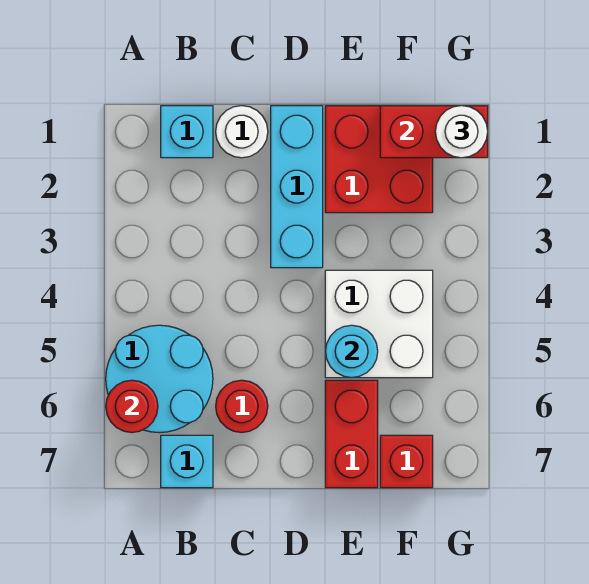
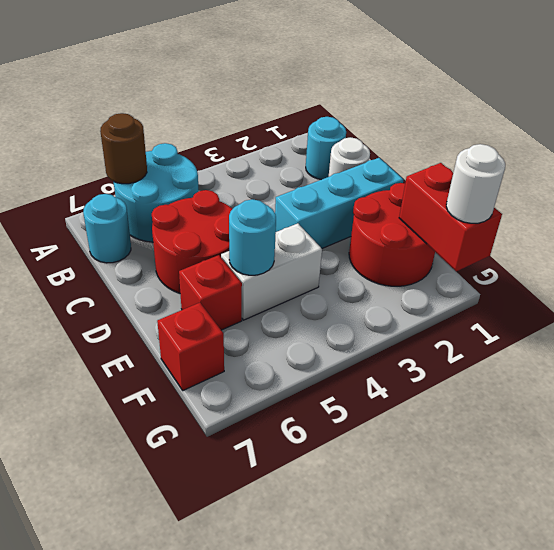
red round brick A6 level 2 -> brown round brick A6 level 2
cyan brick B1 level 1 -> cyan round brick B1 level 1
cyan brick B7 level 1 -> cyan round brick B7 level 1
red round brick C6 level 1 -> red round brick C5:D6 level 1
red brick E1:F2 level 1 -> red round brick E1:F2 level 1
white brick E4:F5 level 1 -> white brick E4:E5 level 1
red brick E6:E7 level 1 -> red brick E6 level 1

